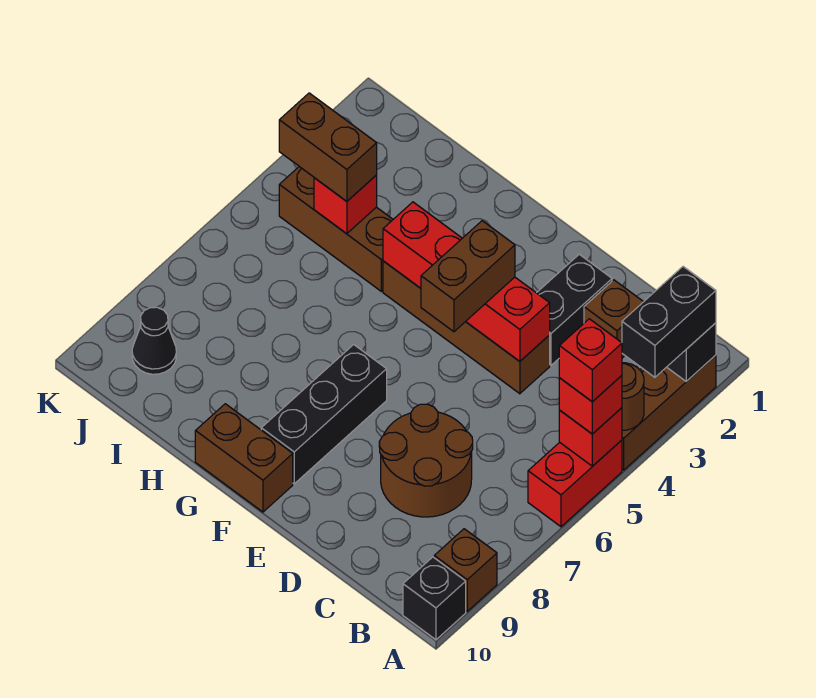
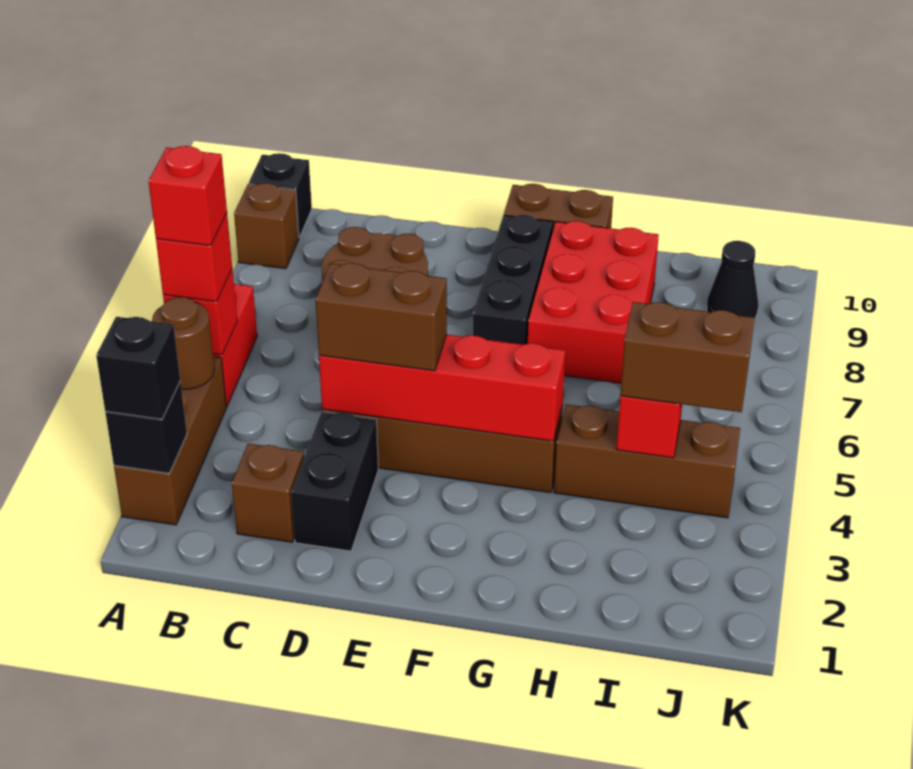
black brick A2:A3 level 3 -> black brick A2 level 3
brown brick E4:E5 level 3 -> brown brick D4:E4 level 3
none -> red brick G7:H9 level 1

